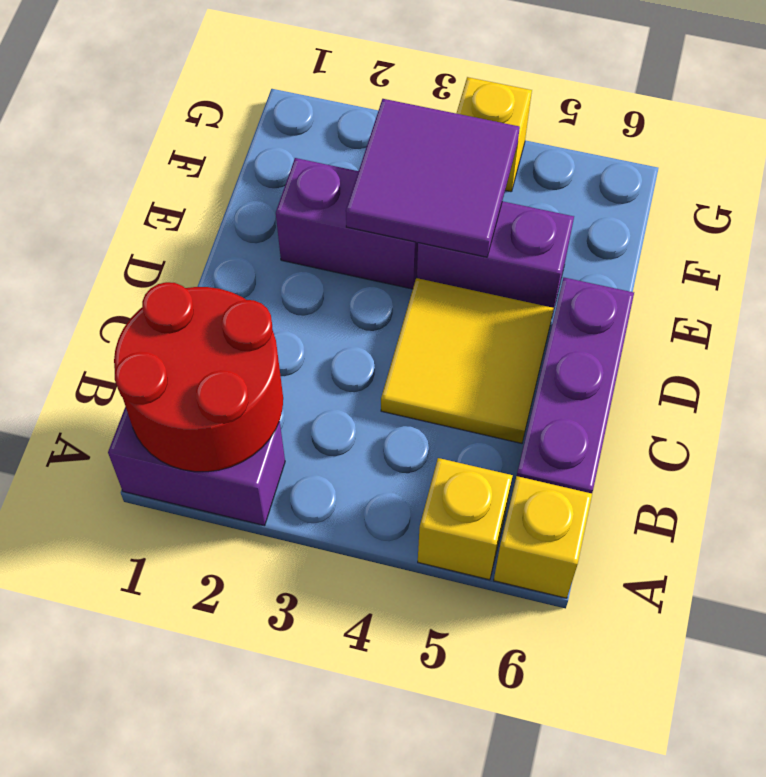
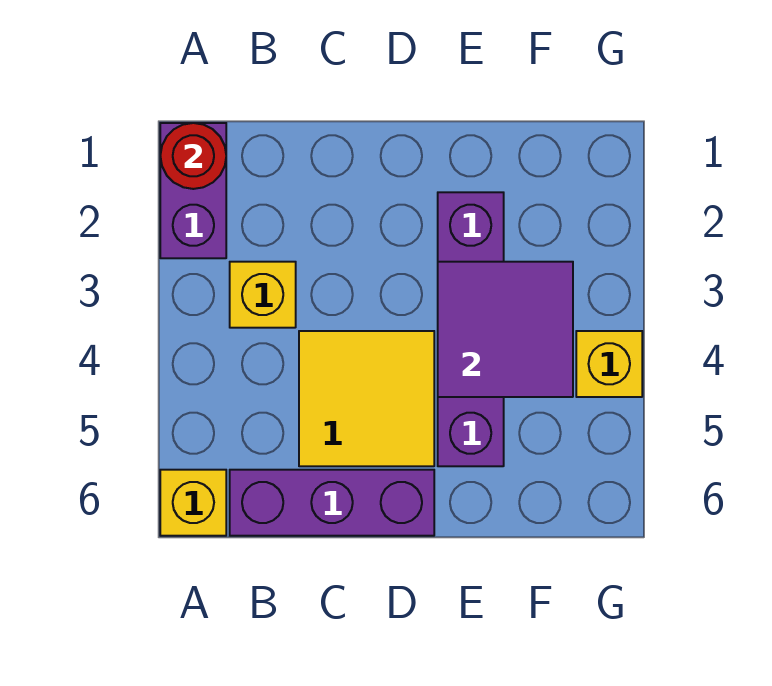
red round brick A1:B2 level 2 -> red round brick A1 level 2
yellow brick A5 level 1 -> yellow brick B3 level 1

